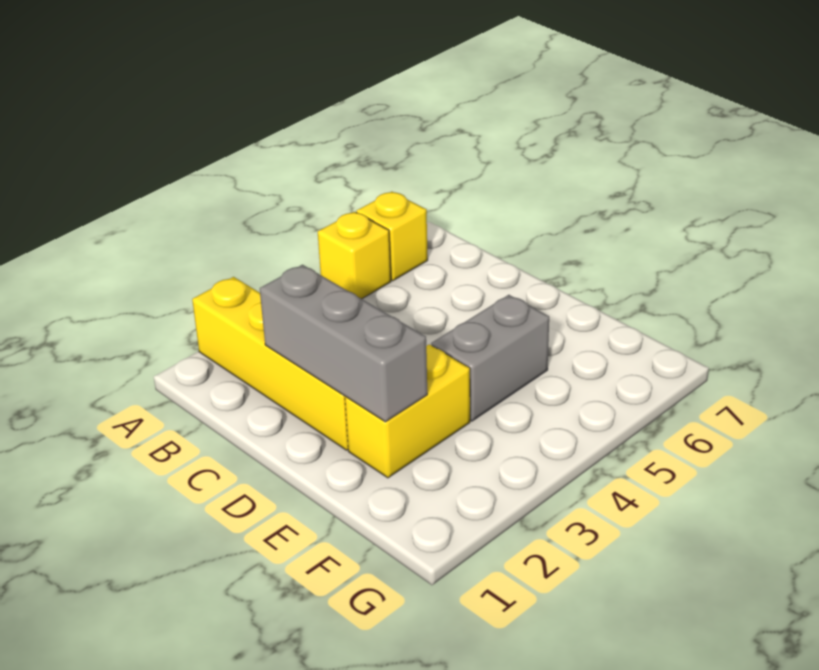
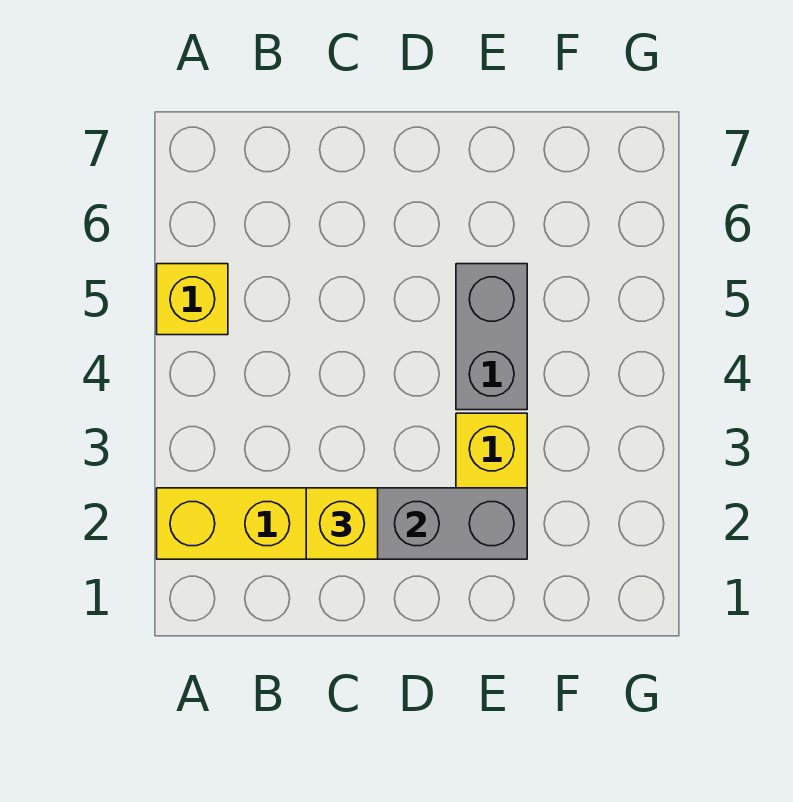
yellow brick A6 level 1 -> yellow brick C2 level 3

